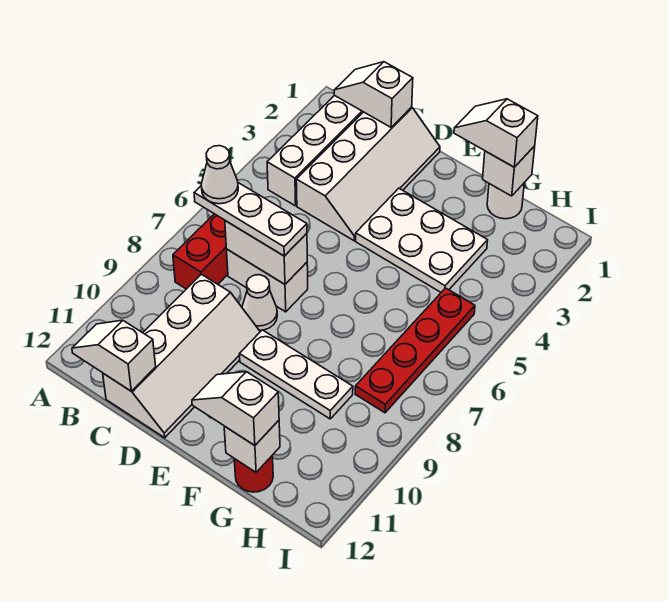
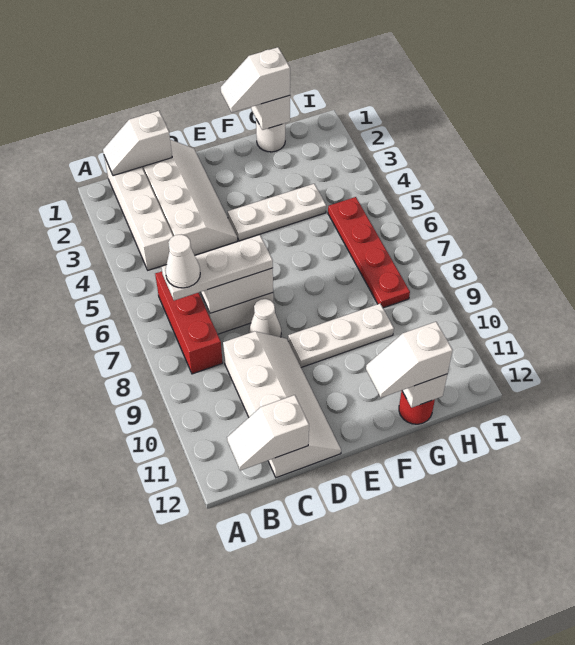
white plate E3:G4 level 1 -> white plate E4:G4 level 1

